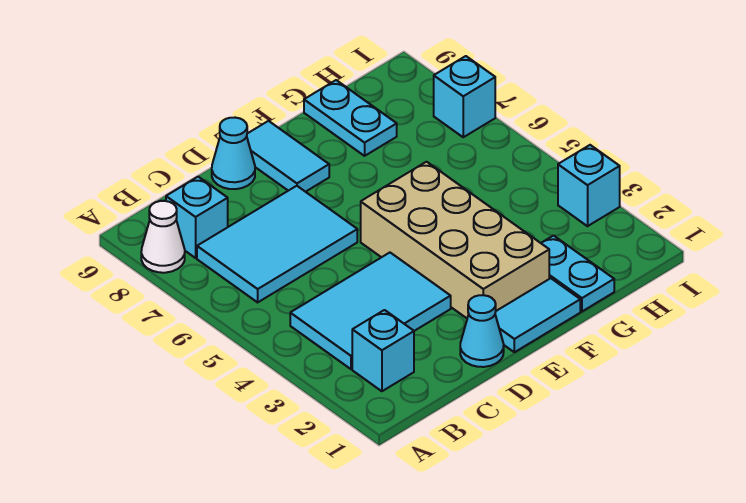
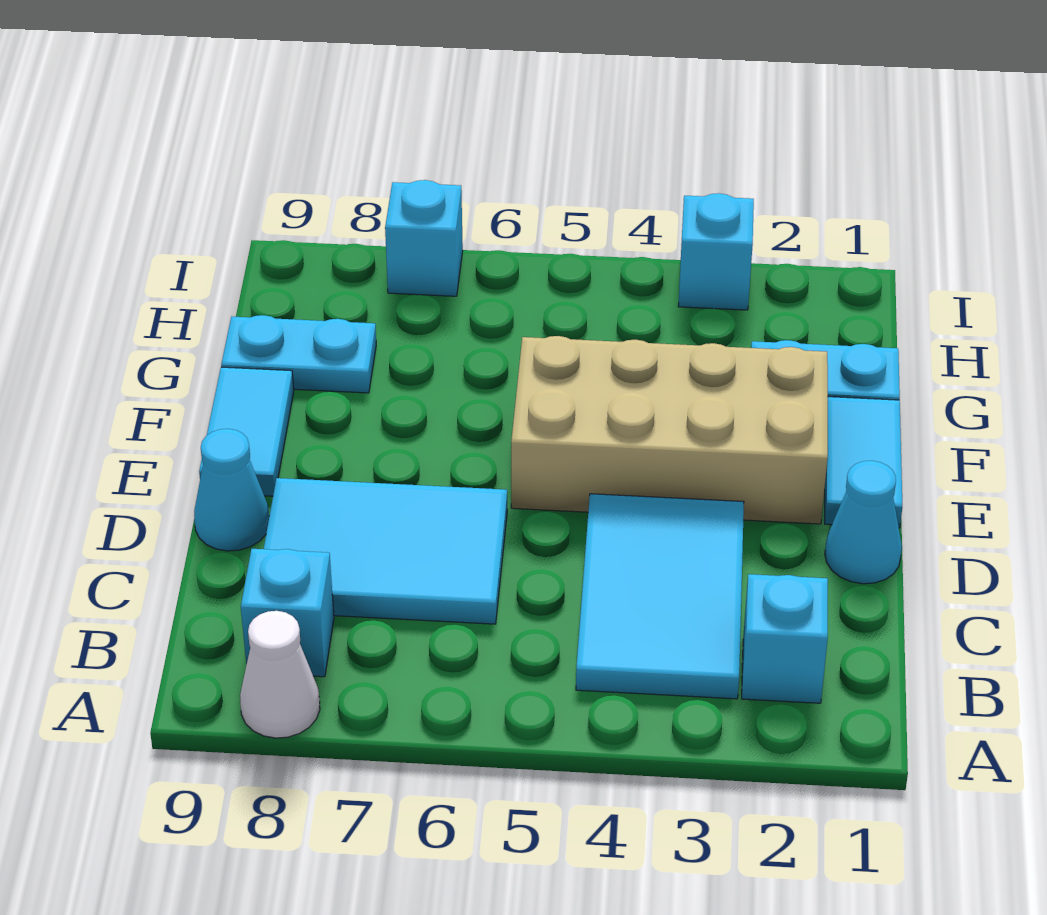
cyan tile B6:D7 level 1 -> cyan tile C6:D8 level 1
cyan tile E8:E9 level 1 -> cyan tile E9:F9 level 1

